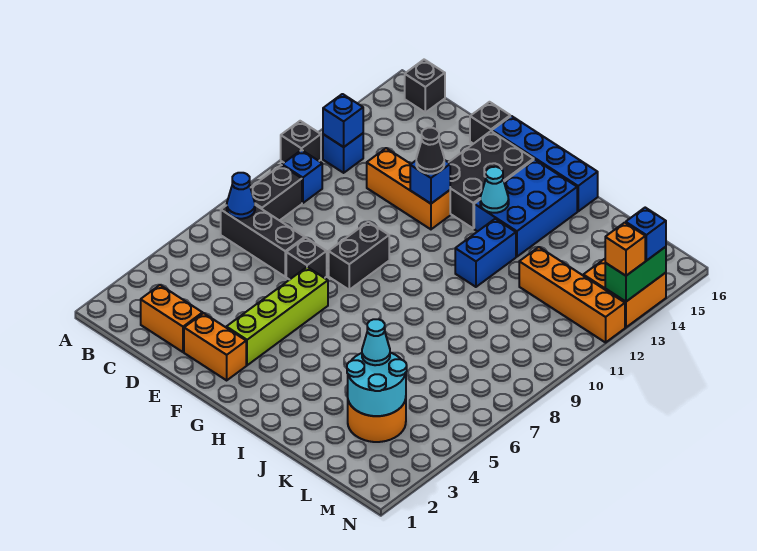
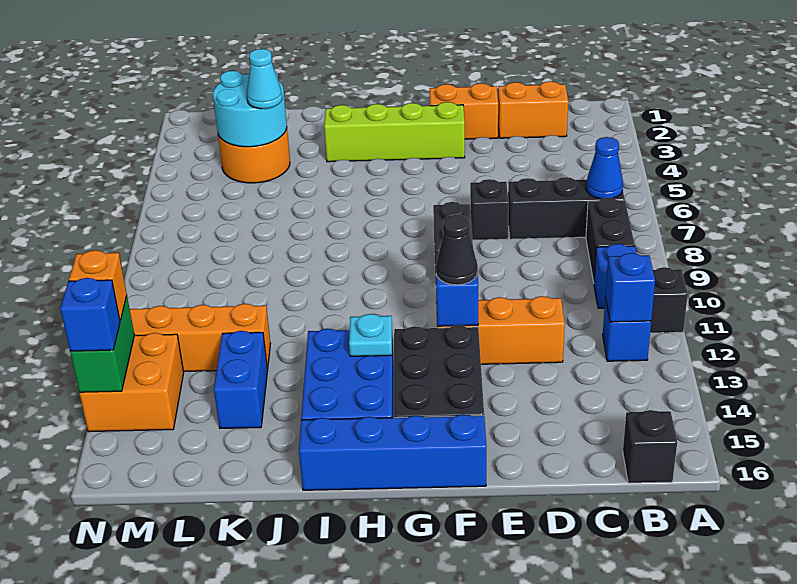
black brick E16 level 1 -> none
lime brick F3:F6 level 1 -> lime brick F3:I3 level 1
cyan cone H13 level 2 -> cyan plate H13 level 2
blue brick I11:I12 level 1 -> blue brick K13:K14 level 1

